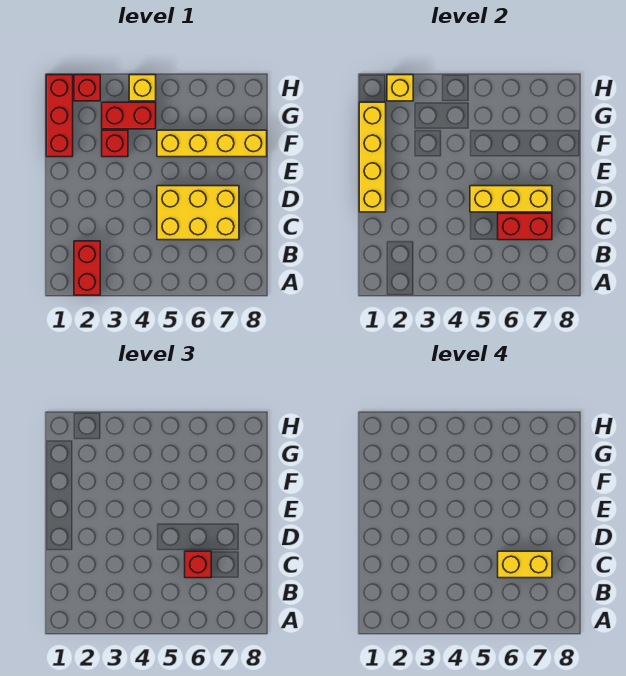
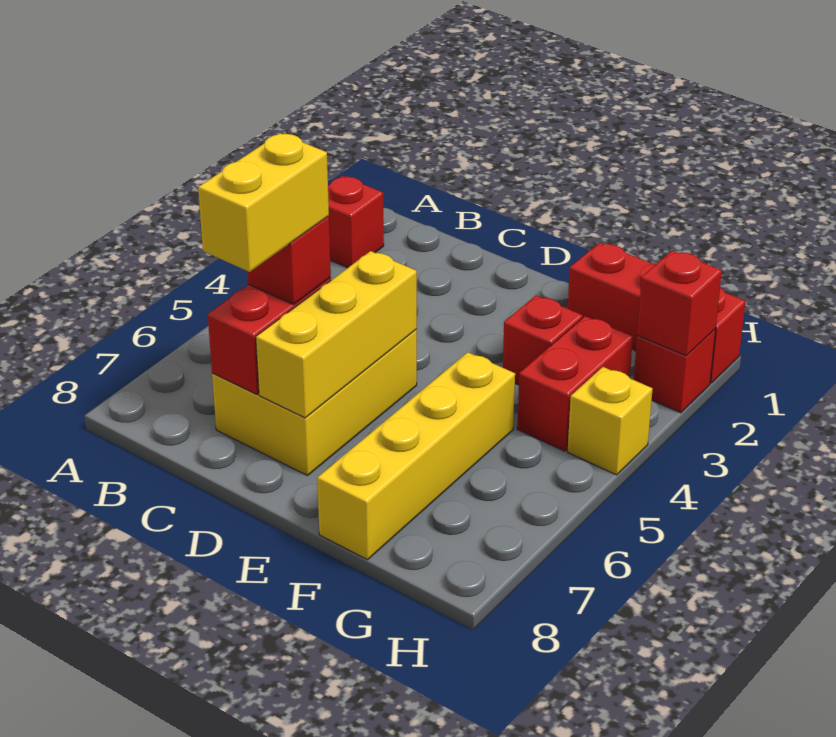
red brick A2:B2 level 1 -> red brick A2 level 1
yellow brick D1:G1 level 2 -> none
yellow brick H2 level 2 -> red brick H2 level 2

